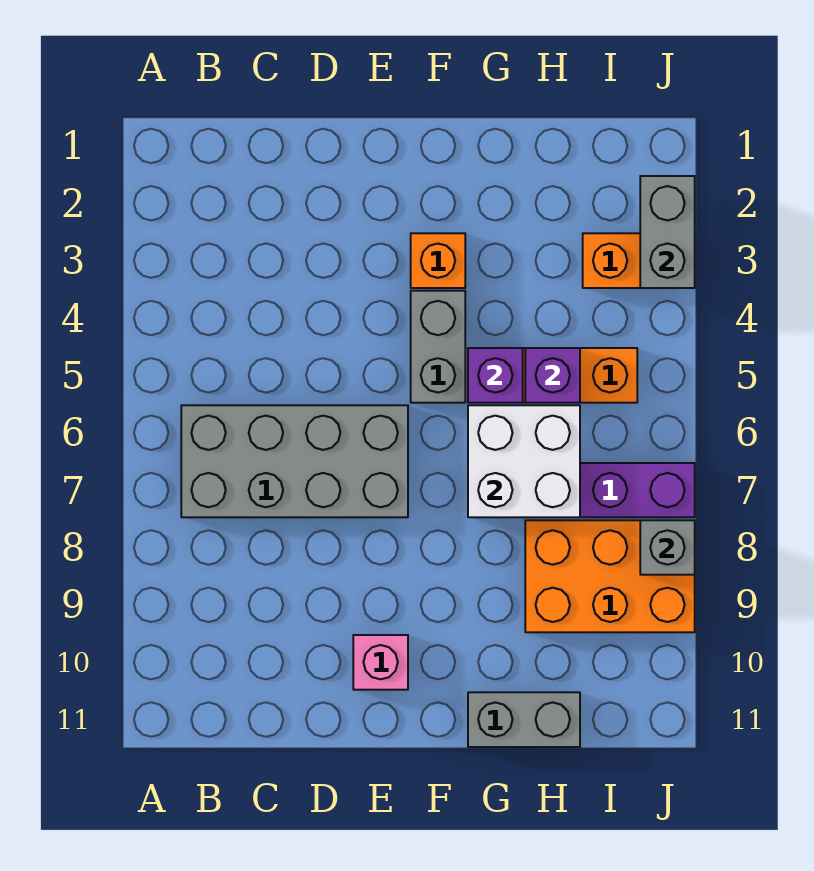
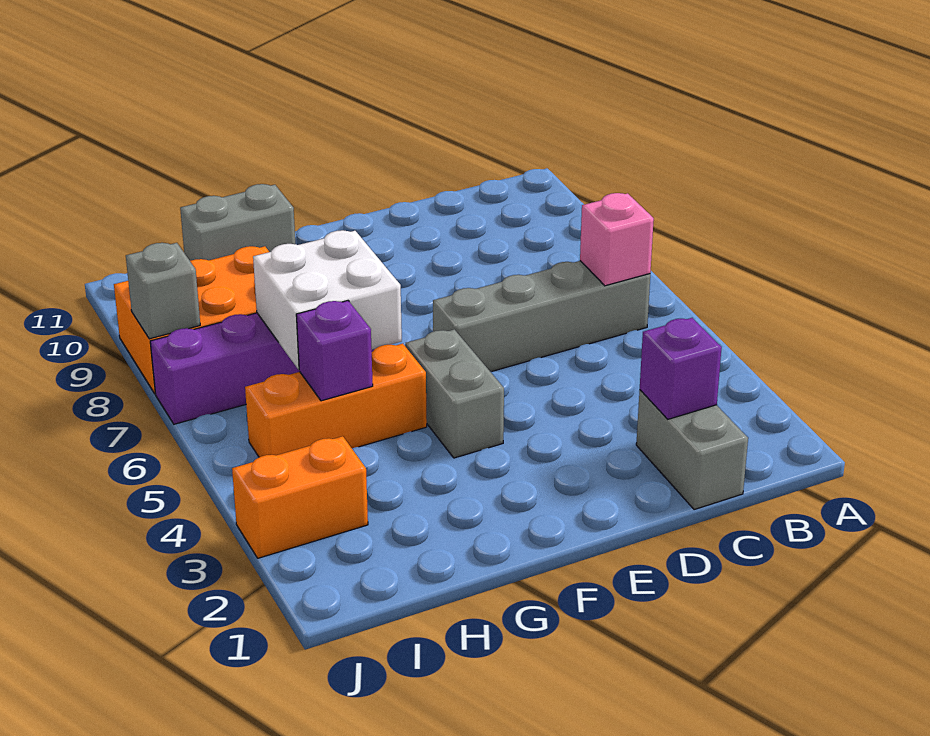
grey brick B6:E7 level 1 -> grey brick B6:E6 level 1
pink brick E10 level 1 -> pink brick B6 level 2
orange brick F3 level 1 -> none
purple brick G5 level 2 -> purple brick C2 level 2
grey brick J2:J3 level 2 -> grey brick C1:C2 level 1

